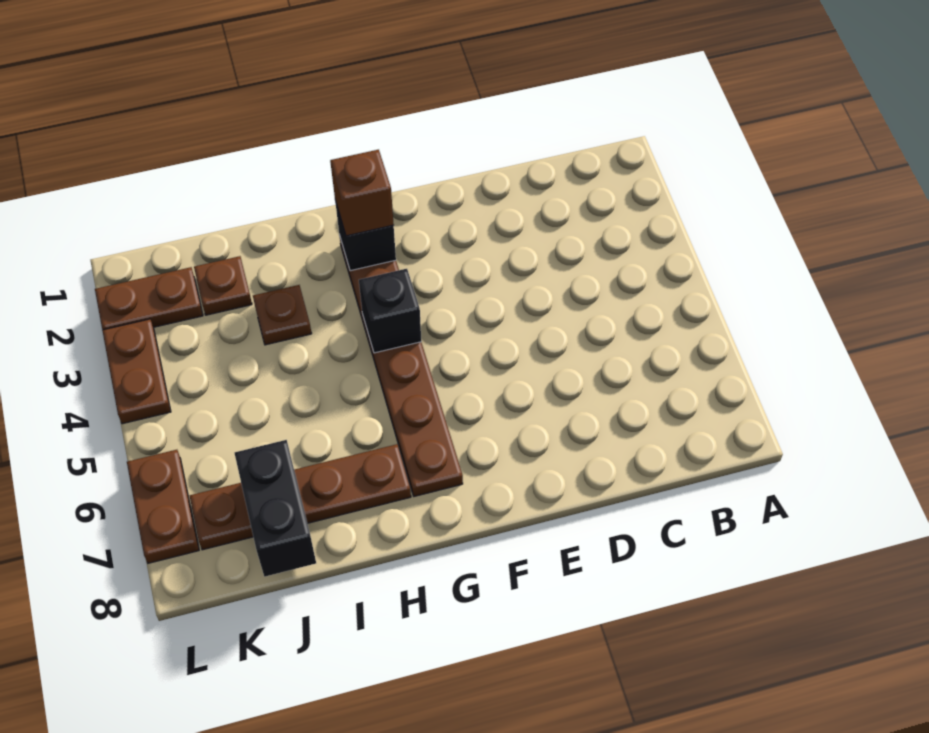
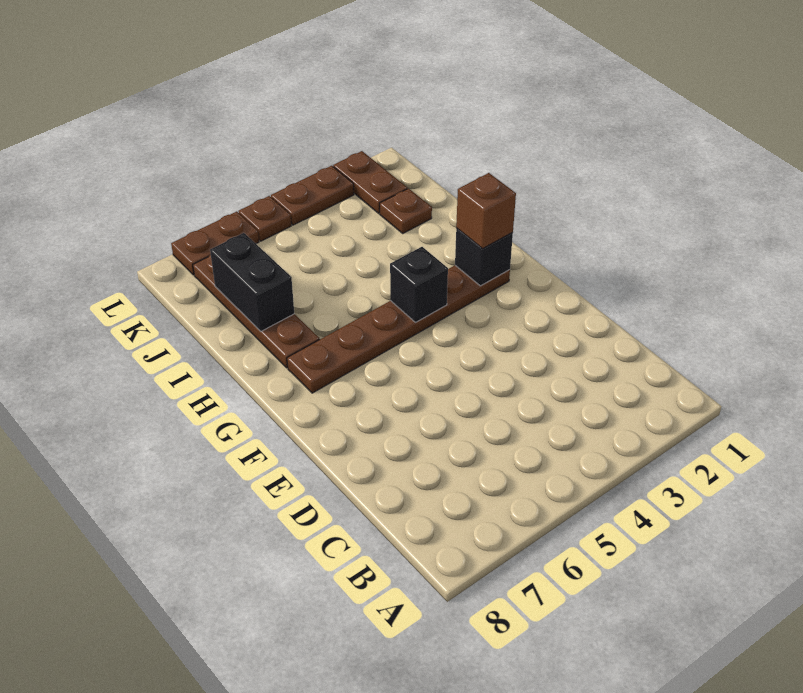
brown plate I3 level 1 -> brown plate L5 level 1
black brick J7:J8 level 2 -> black brick I7:J7 level 2

